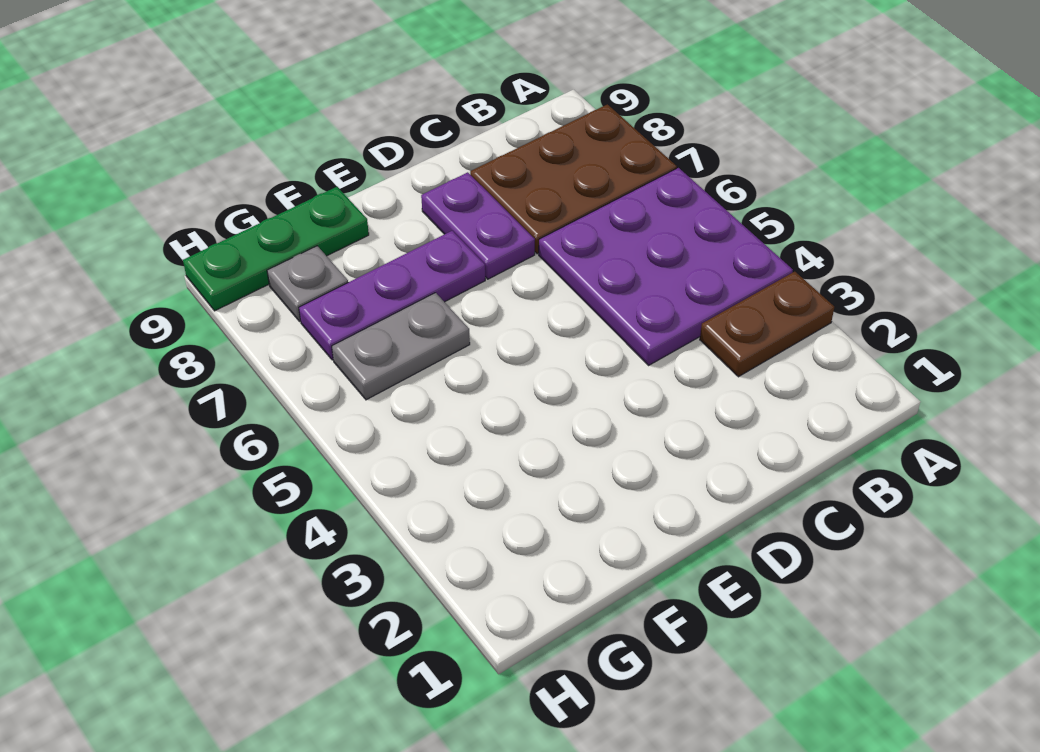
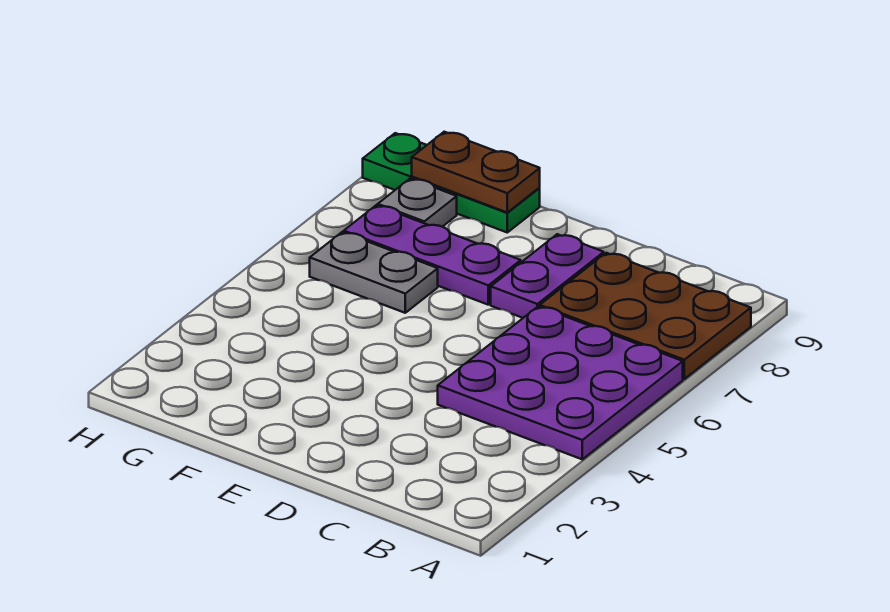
brown plate A3:B3 level 1 -> brown plate F9:G9 level 2

